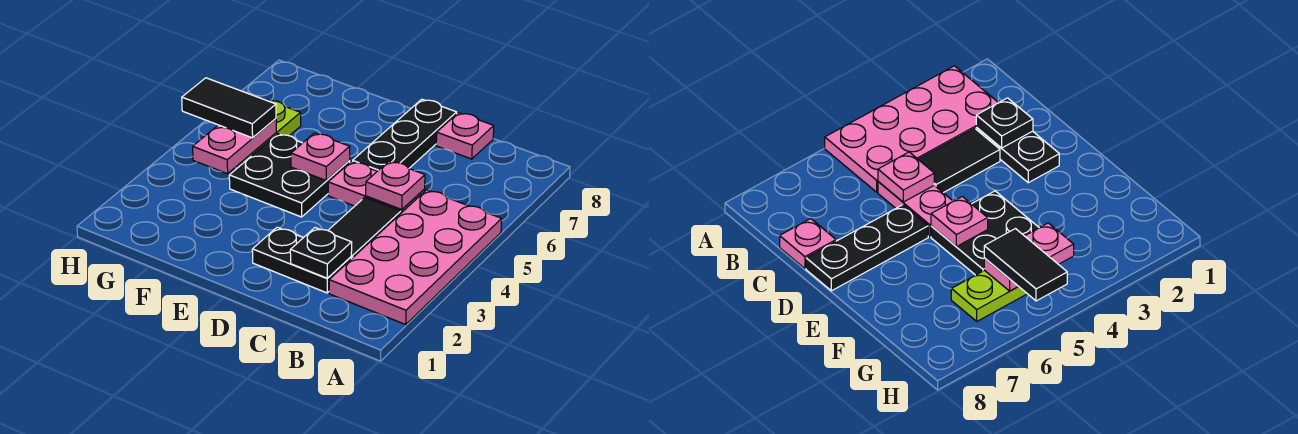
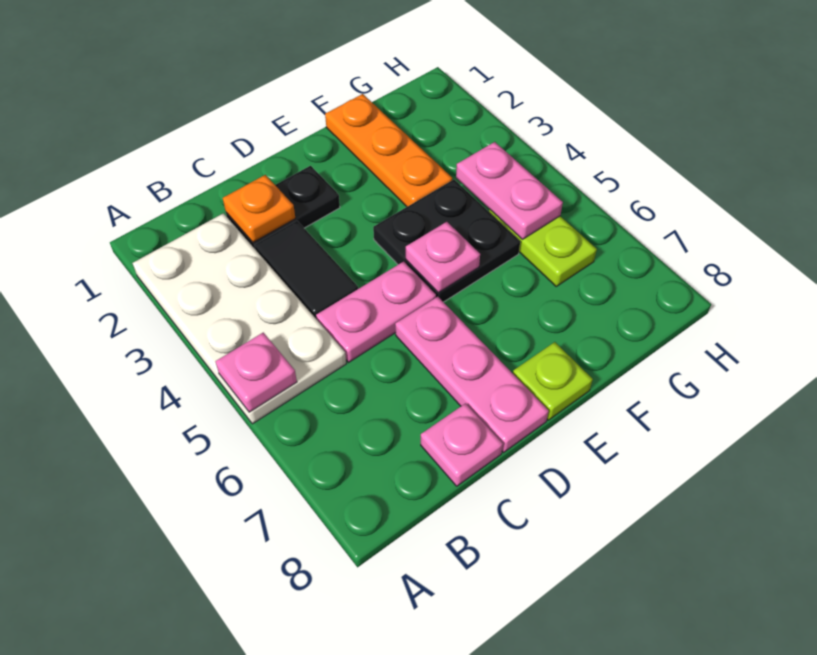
pink plate A2:B5 level 1 -> white plate A2:B5 level 1
black plate C2 level 2 -> orange plate C2 level 2
pink plate C5 level 2 -> pink plate A5 level 2
black plate D6:D8 level 1 -> pink plate D6:D8 level 1
none -> lime plate E8 level 1
none -> orange plate F1:F3 level 1
black tile G5:H5 level 3 -> none

